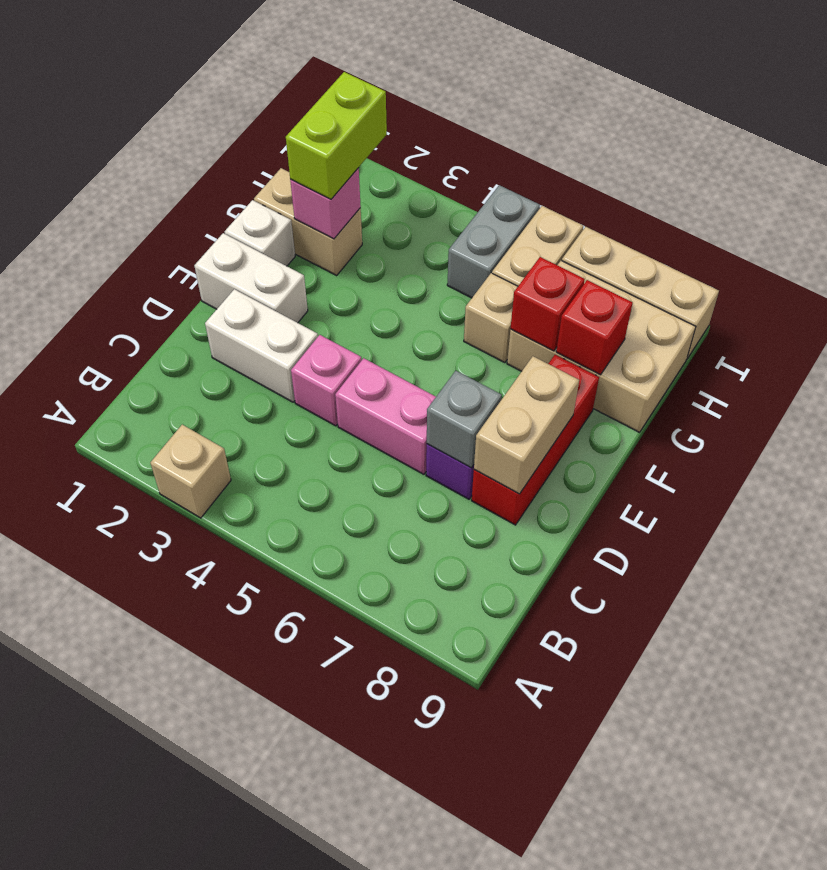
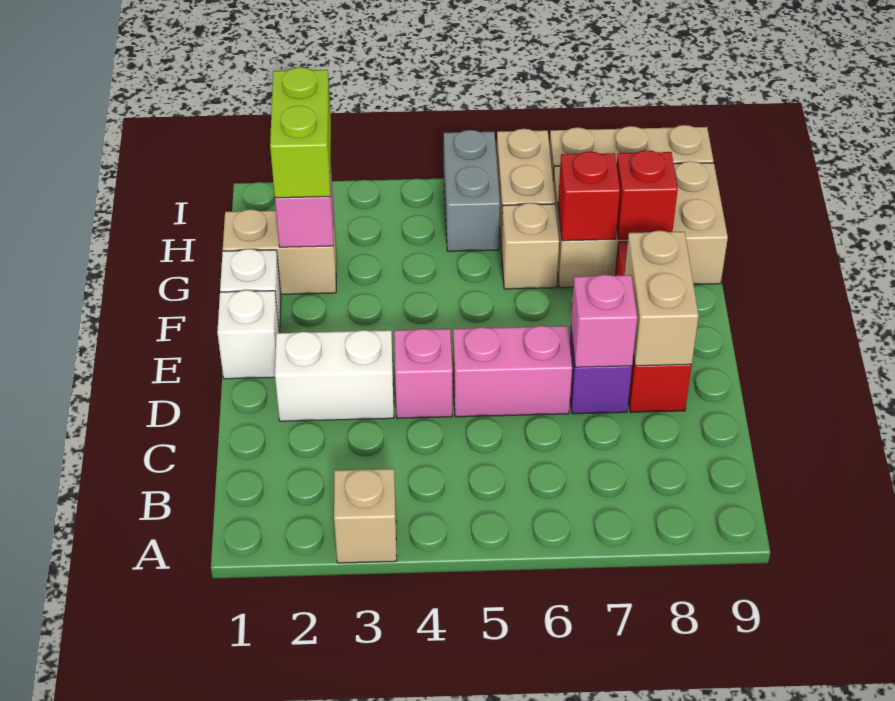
grey brick D7 level 2 -> pink brick D7 level 2
white brick E1:E2 level 1 -> white brick E1 level 1

